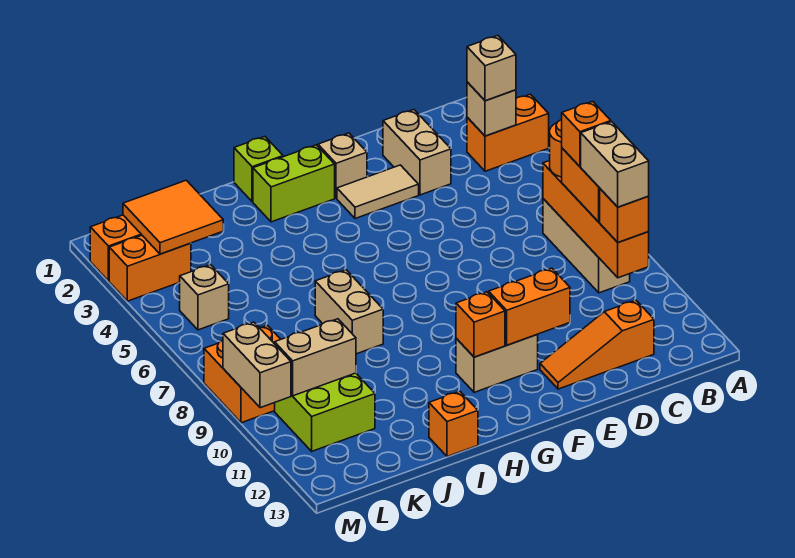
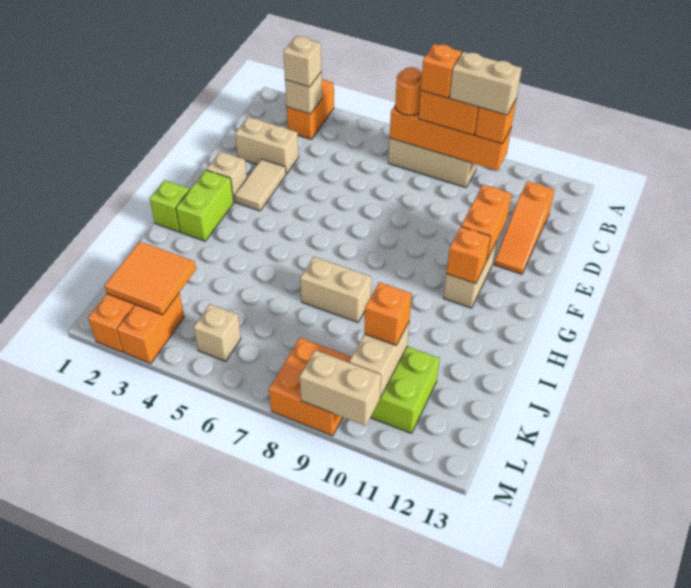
orange brick I13 level 1 -> orange brick K10 level 3

